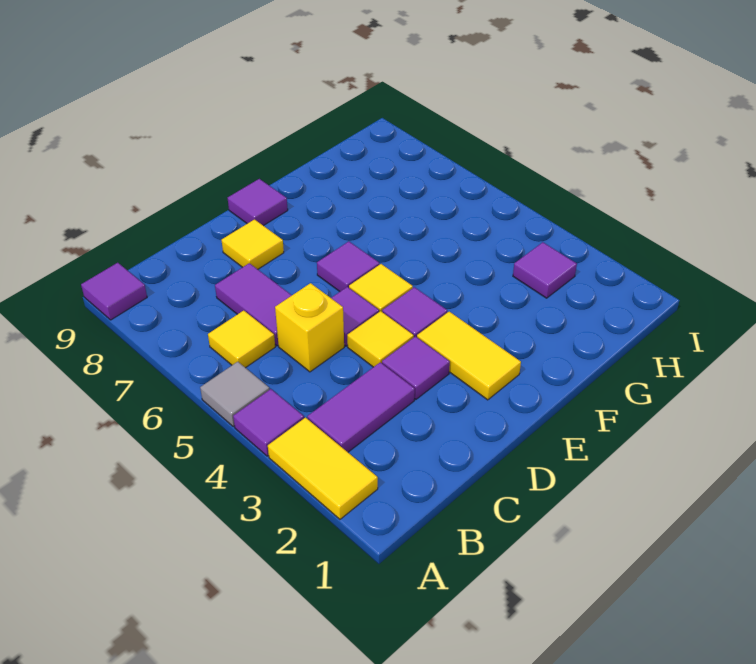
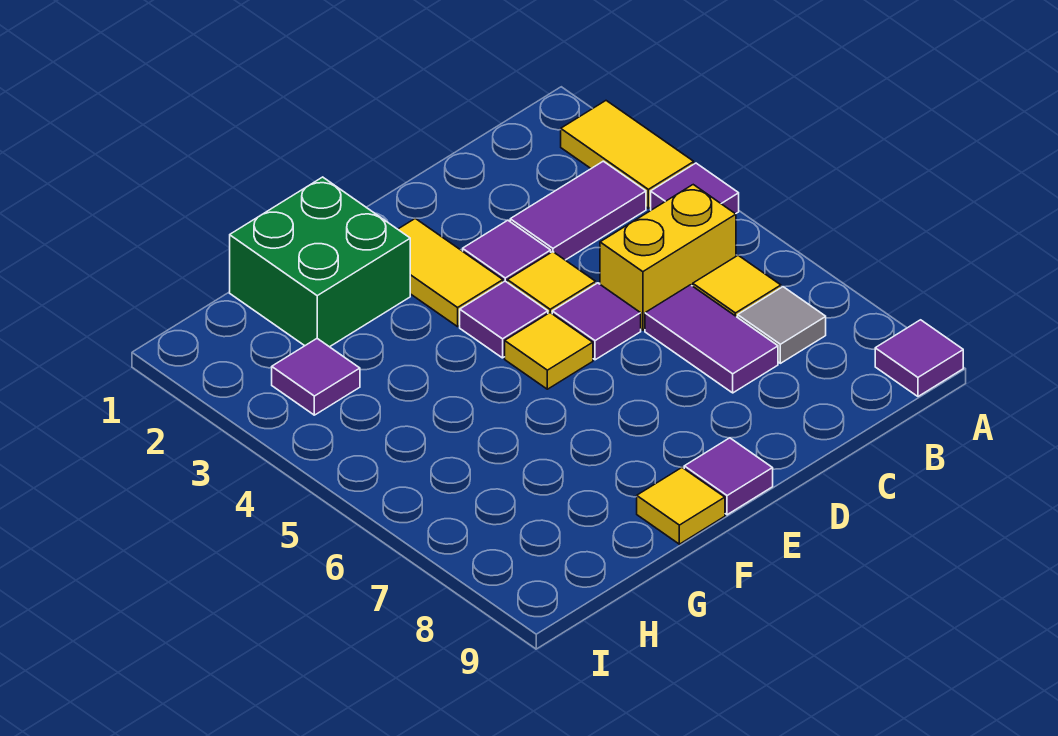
grey tile A5 level 1 -> grey tile B7 level 1
yellow brick C5 level 1 -> yellow brick B5:C5 level 1
yellow tile D8 level 1 -> yellow tile F9 level 1
purple tile E6 level 1 -> none
none -> green brick F1:G2 level 1

